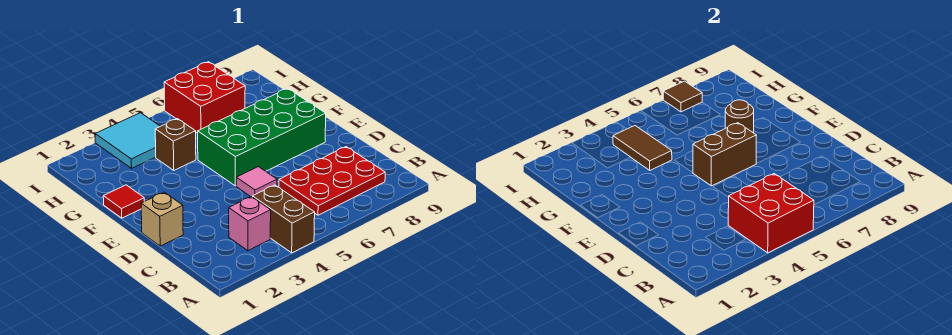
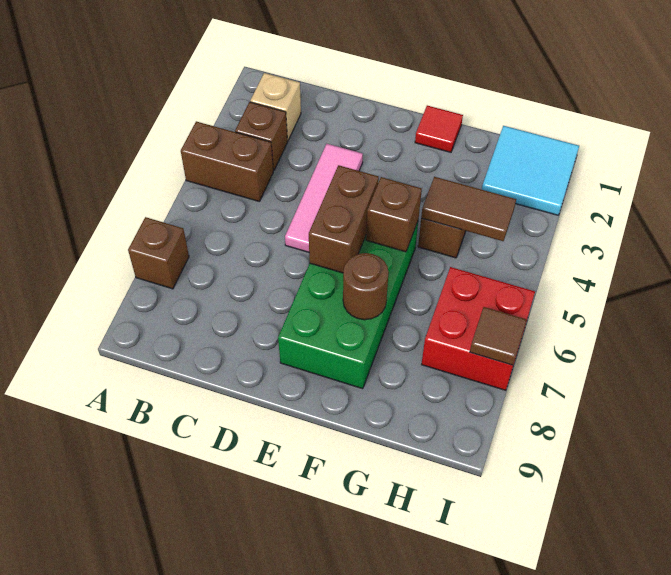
red brick A4:B5 level 2 -> none
none -> brown brick A7 level 1
pink brick B3 level 1 -> brown brick B3 level 1
red plate B6:C8 level 1 -> none
tan brick D1 level 1 -> tan brick B2 level 1
pink tile D5 level 1 -> pink tile D3:D5 level 1
none -> brown brick F5 level 2
cyan tile H3:I4 level 1 -> cyan tile H1:I2 level 1

